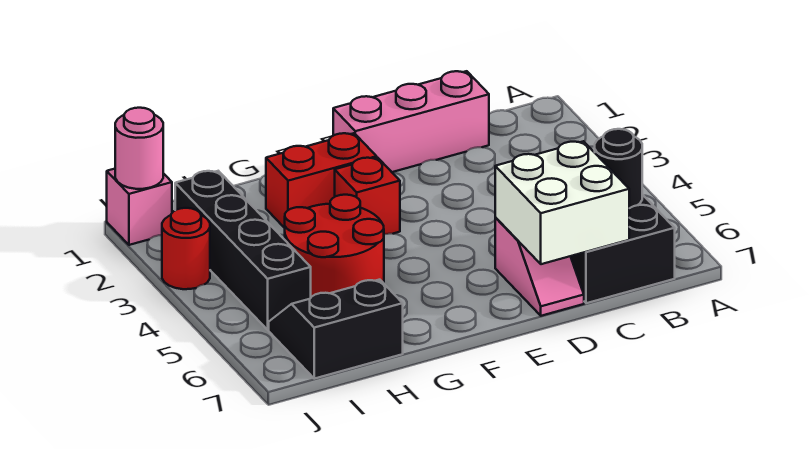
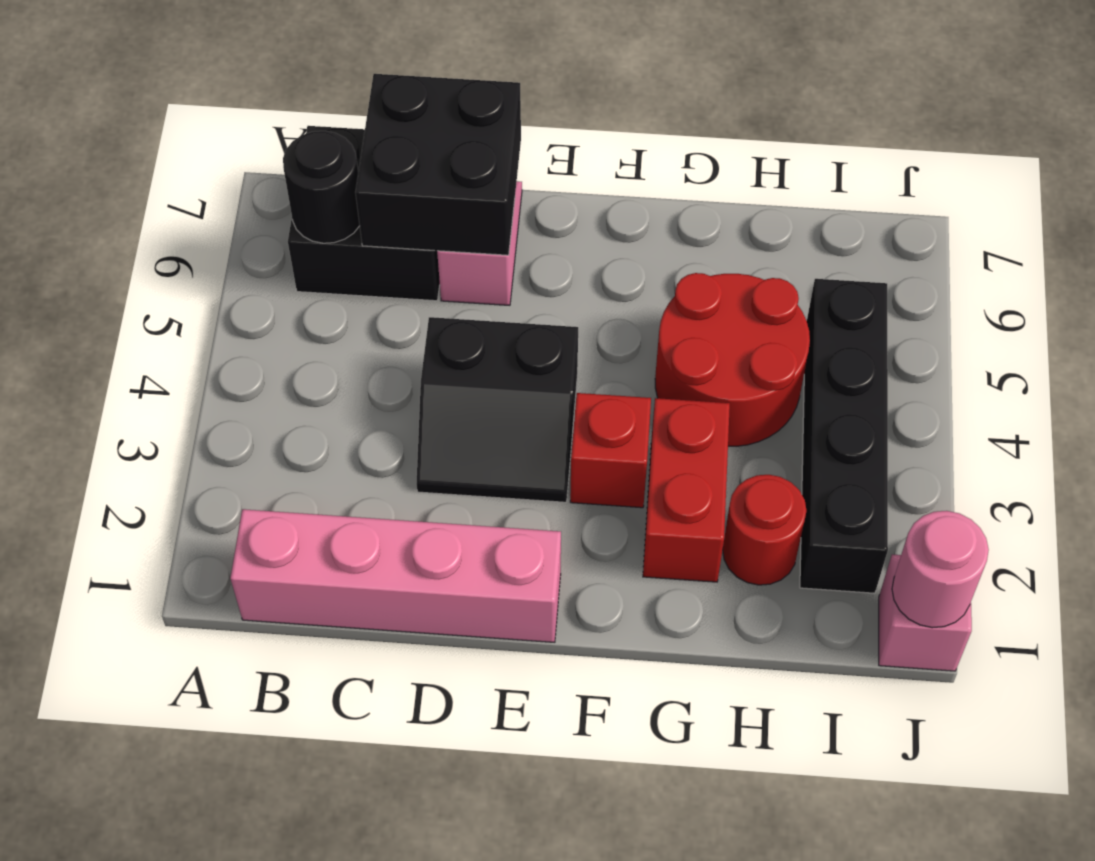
pink brick C1:E1 level 1 -> pink brick B1:E1 level 1
white brick C6:D7 level 2 -> black brick C6:D7 level 2
red brick F2:G2 level 1 -> red brick G2:G3 level 1
black slope H6:I7 level 1 top 7 -> black slope D3:E4 level 1 top 4
red round brick J3 level 1 -> red round brick H2 level 1

